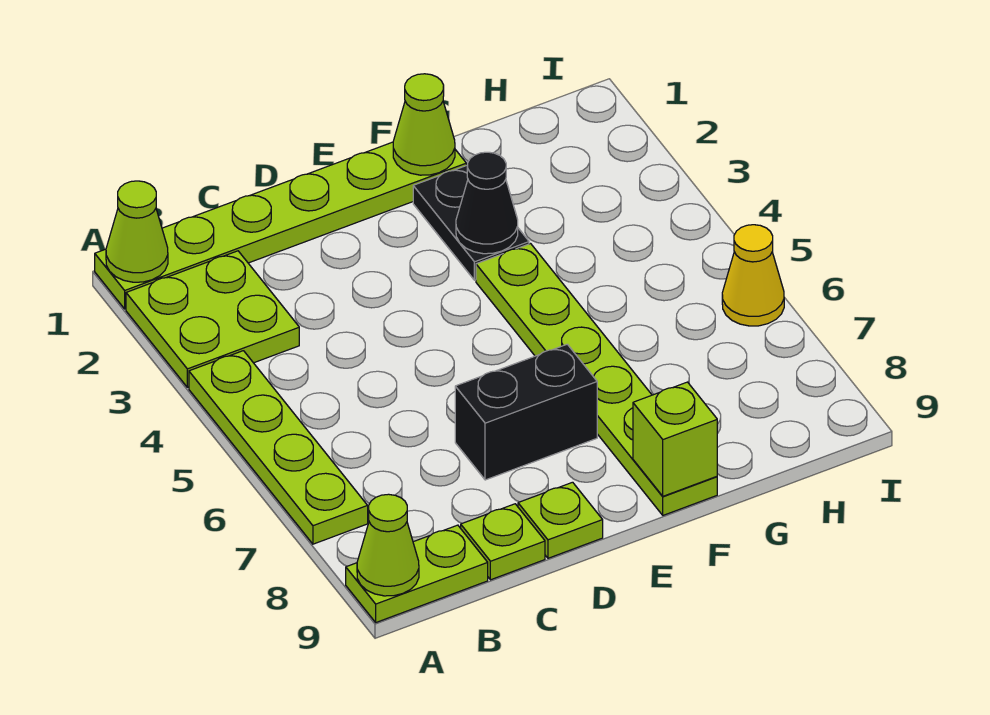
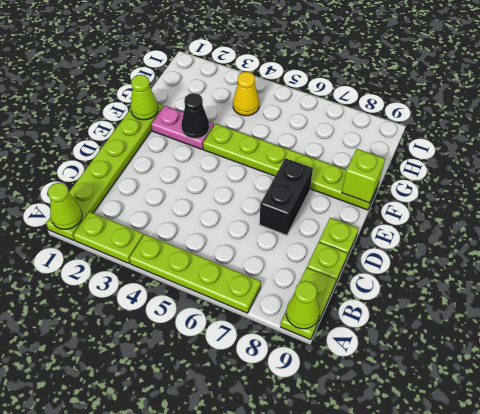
lime plate A2:B3 level 1 -> lime plate A2:A3 level 1
black plate F2:F3 level 1 -> pink plate F2:F3 level 1
yellow cone I6 level 1 -> yellow cone H4 level 1

